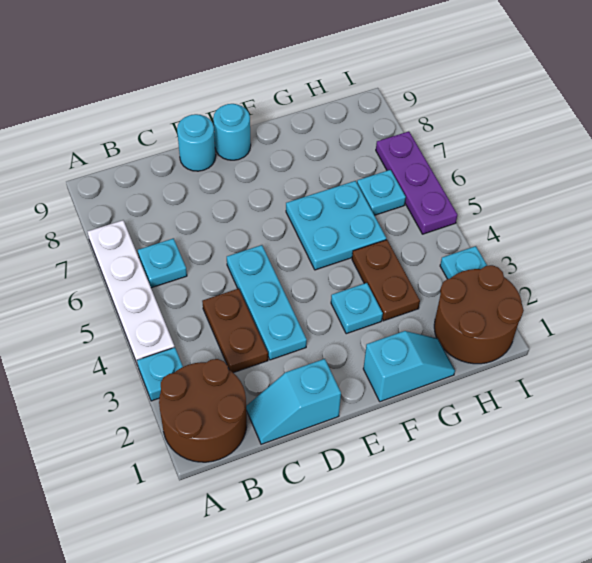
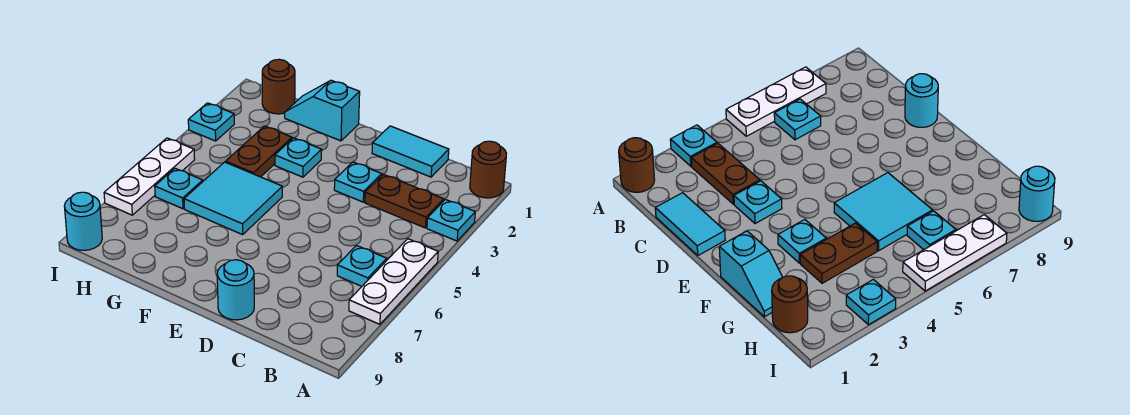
brown round brick A1:B2 level 1 -> brown round brick A1 level 1
white plate A4:A7 level 1 -> white plate A5:A7 level 1
cyan slope C1:D1 level 1 top D -> cyan tile C1:D1 level 1
brown plate C3:C4 level 1 -> brown plate B3:C3 level 1
cyan plate D3:D5 level 1 -> cyan plate D3 level 1
cyan round brick E9 level 1 -> cyan round brick I9 level 1
cyan plate F5:G6 level 1 -> cyan tile F5:G6 level 1
brown round brick H1:I2 level 1 -> brown round brick H1 level 1
purple plate I5:I7 level 1 -> white plate I5:I7 level 1

